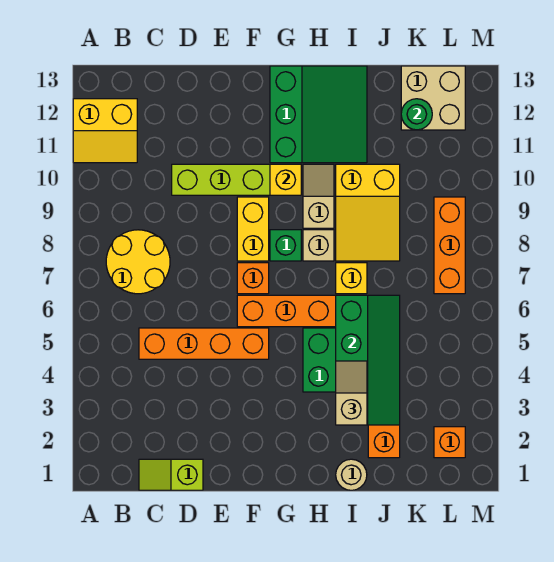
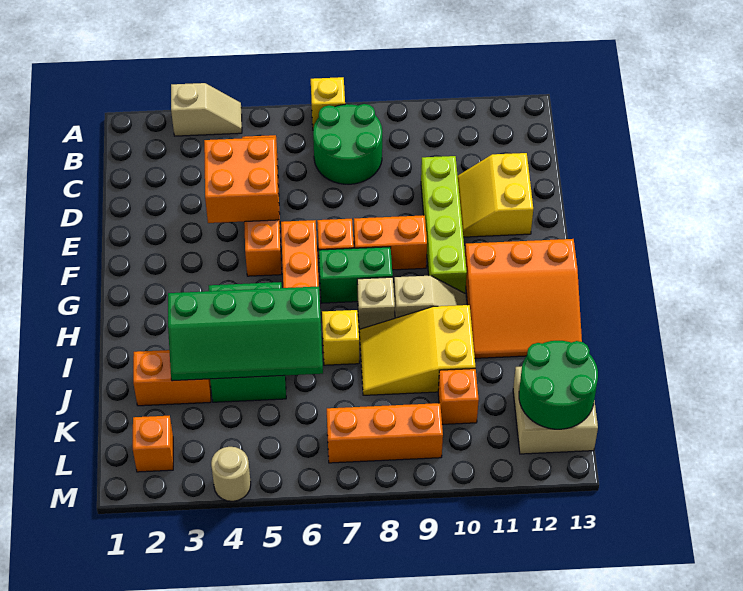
yellow slope A11:B12 level 1 top 12 -> yellow slope D11:E12 level 1 top 12
yellow round brick B7:C8 level 1 -> green round brick B7:C8 level 1
lime slope C1:D1 level 1 top D -> none
none -> orange brick D4:E5 level 2
yellow brick F8:F9 level 1 -> orange brick F8:F9 level 1
green brick G8 level 1 -> green brick G7:G8 level 1
yellow brick G10 level 2 -> yellow brick A7 level 1
green slope G11:I13 level 1 top G -> orange slope G11:I13 level 1 top G
tan round brick I1 level 1 -> tan round brick M4 level 1
tan slope I3:I4 level 3 top 3 -> tan slope A3:A4 level 1 top 3
none -> orange brick K10 level 1
green round brick K12 level 2 -> green round brick K12:L13 level 2

